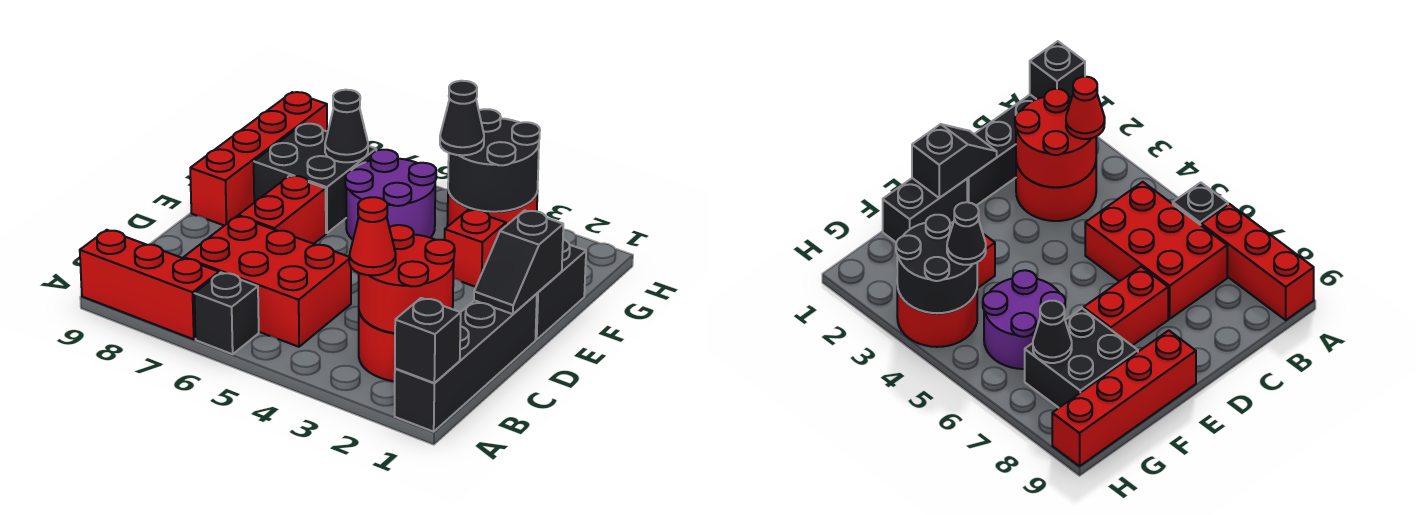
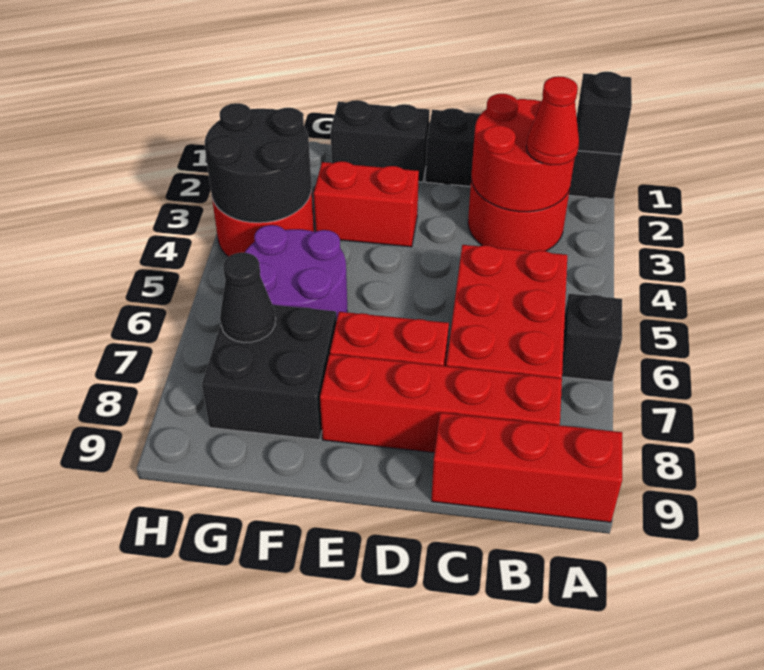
red brick A7:A9 level 1 -> red brick A9:C9 level 1
black slope D1:E1 level 2 top E -> none
red brick E9:H9 level 1 -> red brick B8:E8 level 1
red brick F3 level 1 -> red brick E3:F3 level 1
black cone G4 level 3 -> none

